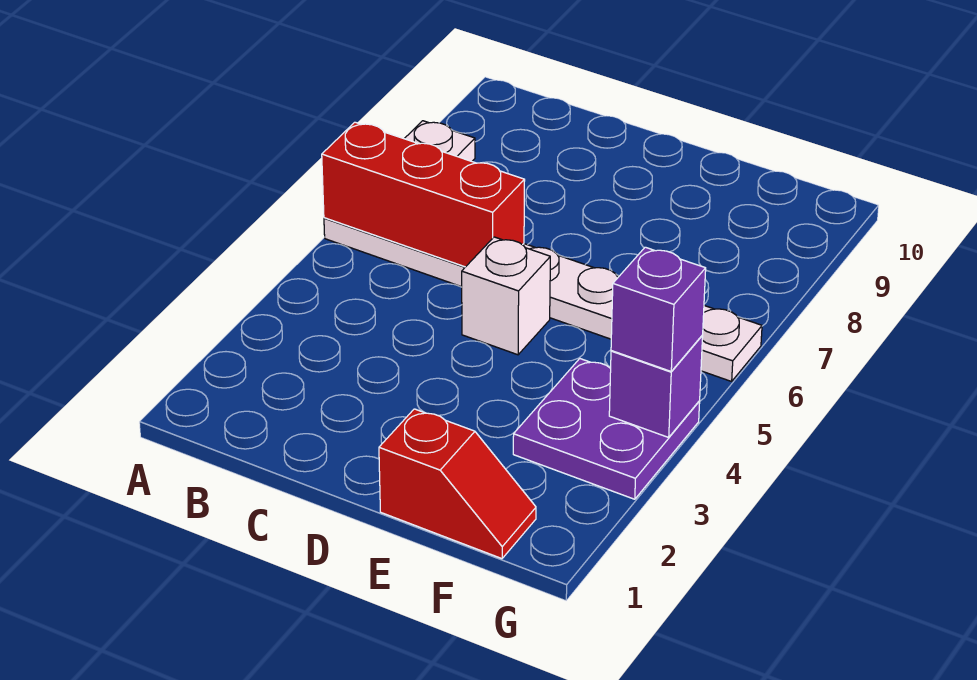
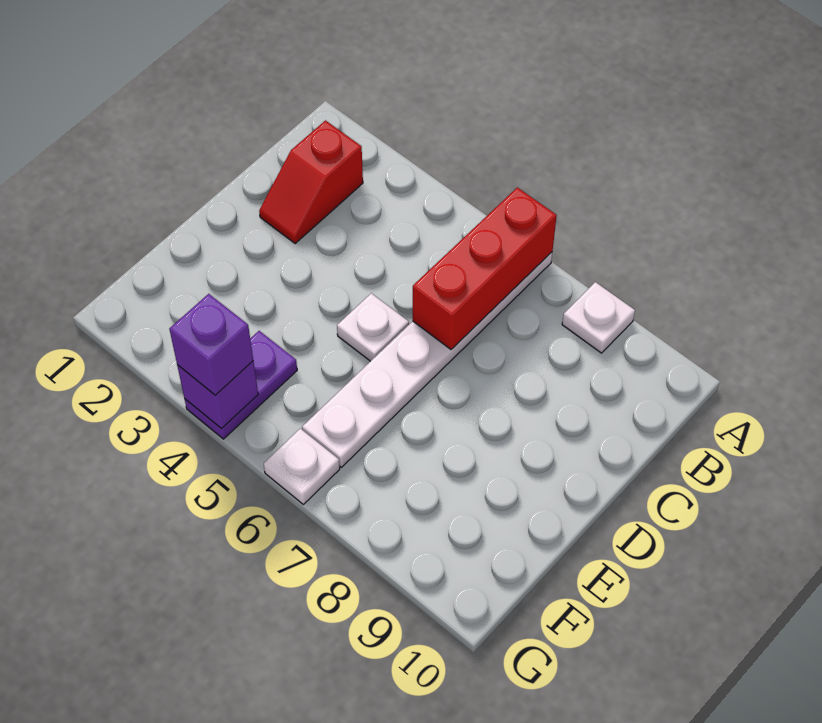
white brick D5 level 1 -> white plate D5 level 1
red slope E1:F1 level 1 top E -> red slope B2:C2 level 1 top B
purple plate F3:G4 level 1 -> purple plate F4:G4 level 1

